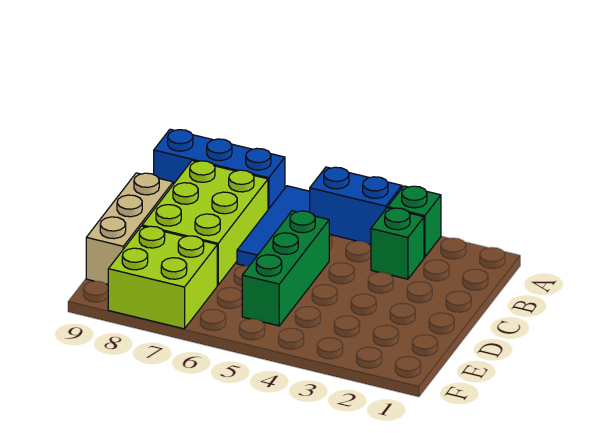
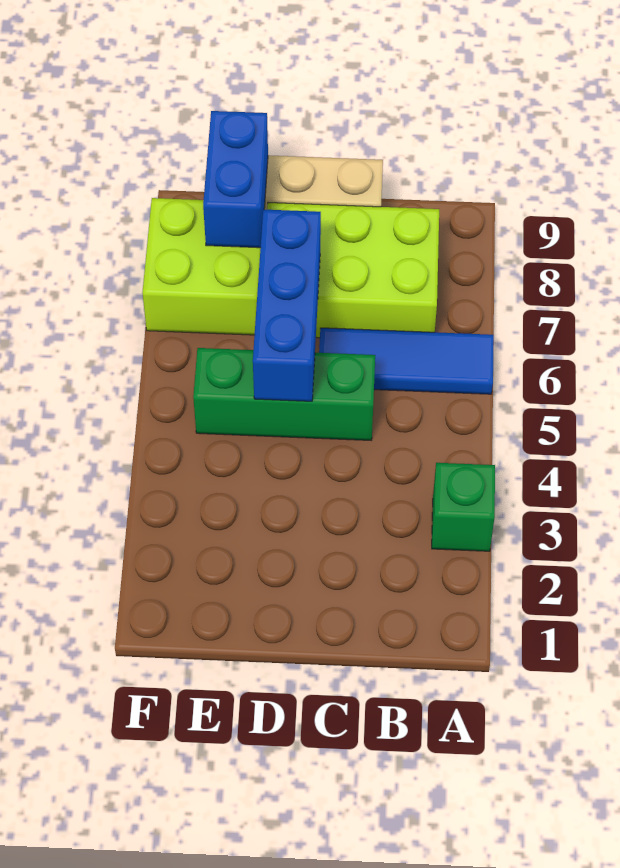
blue brick A4:A5 level 1 -> blue brick E8:E9 level 2
blue brick A7:A9 level 1 -> blue brick D5:D7 level 2
green brick B3 level 1 -> none

